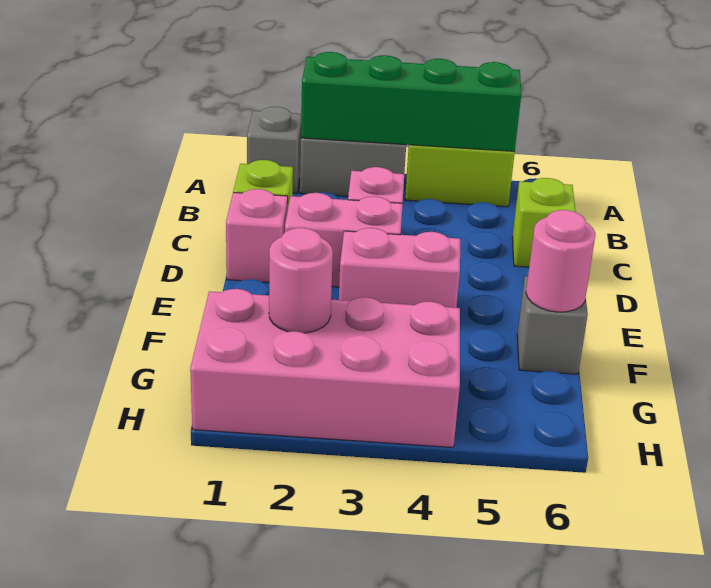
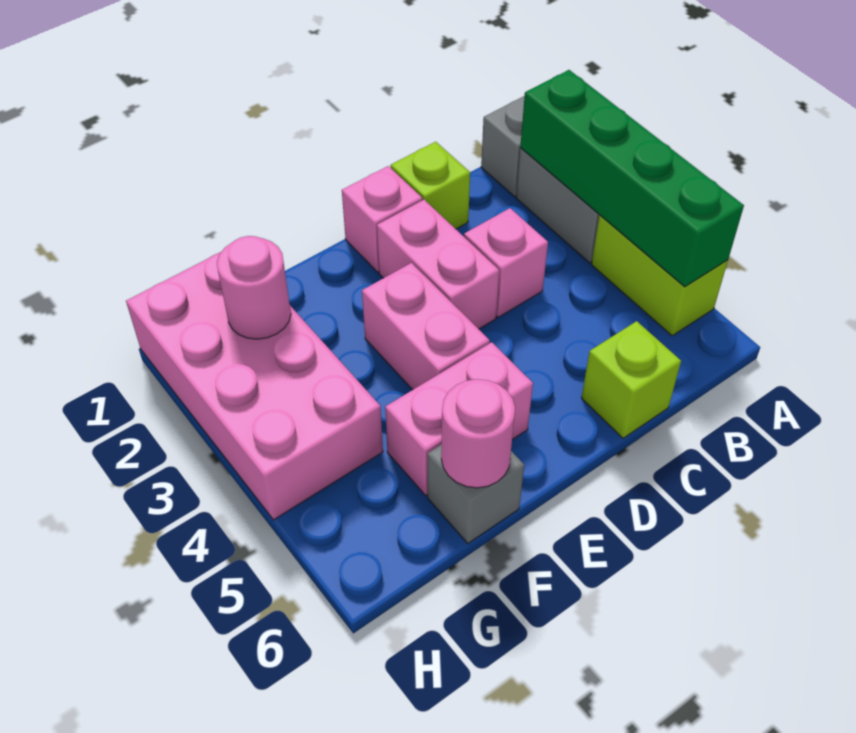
none -> pink brick E5:F5 level 1

